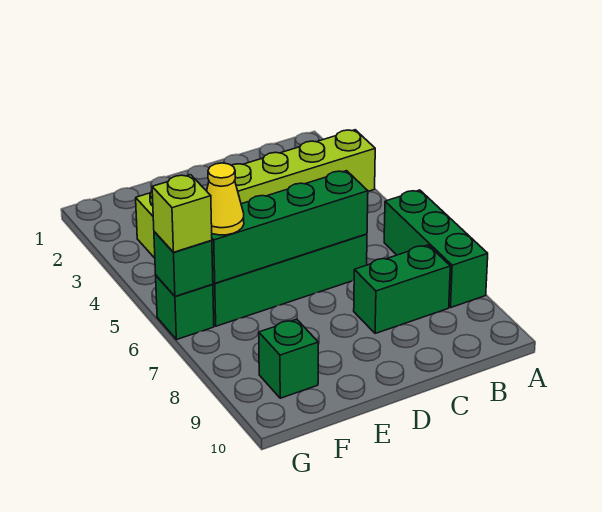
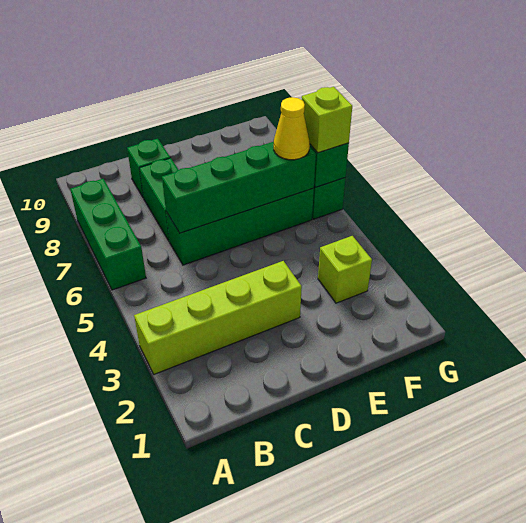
green brick B8:C8 level 1 -> green brick C7:C8 level 1
green brick F9 level 1 -> green brick C9 level 1

